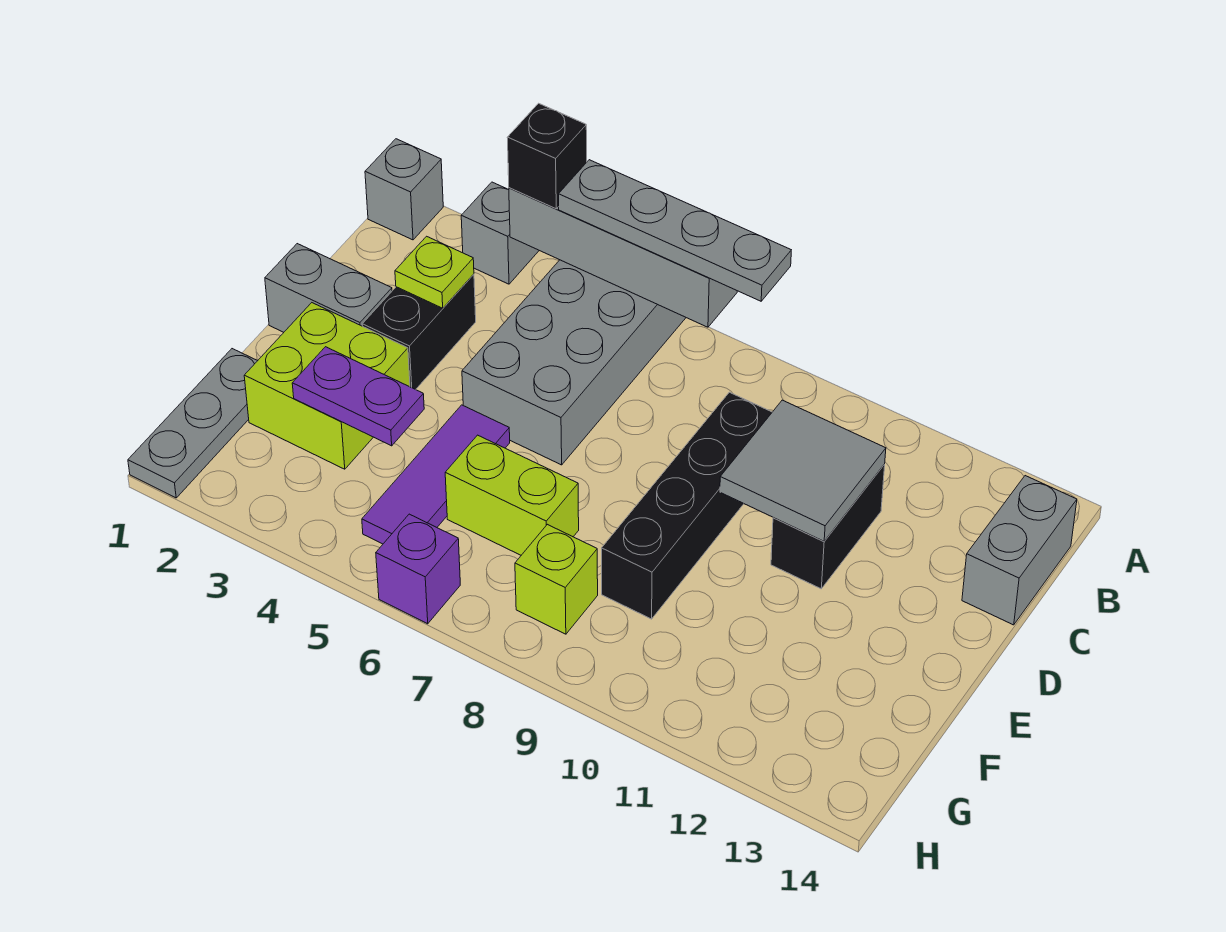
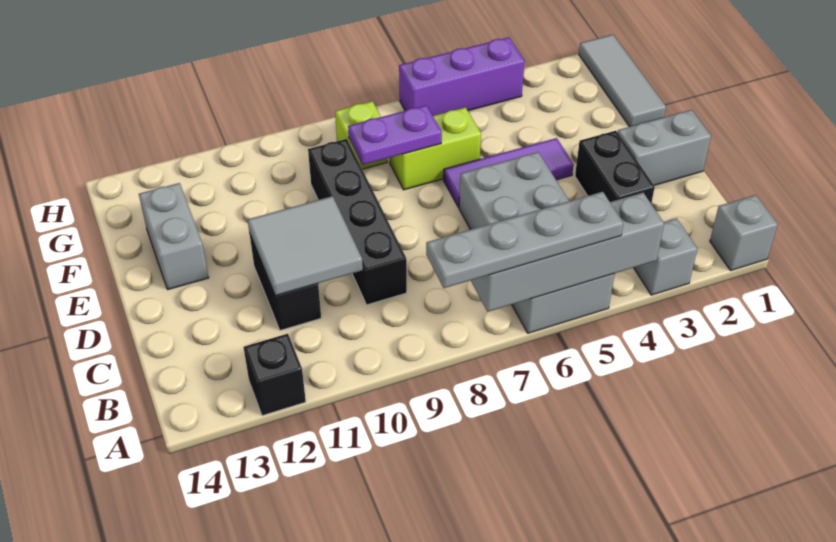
black brick A4 level 3 -> black brick A12 level 1
grey brick B14:C14 level 1 -> grey brick E13:F13 level 1
lime plate C3 level 2 -> none
lime brick E2:F3 level 1 -> none
purple tile E5:G5 level 1 -> purple tile E4:E6 level 1
grey plate F1:H1 level 1 -> grey tile F1:H1 level 1
purple plate F3:F4 level 2 -> purple plate F7:F8 level 2
purple brick H6 level 1 -> purple brick H4:H6 level 1

